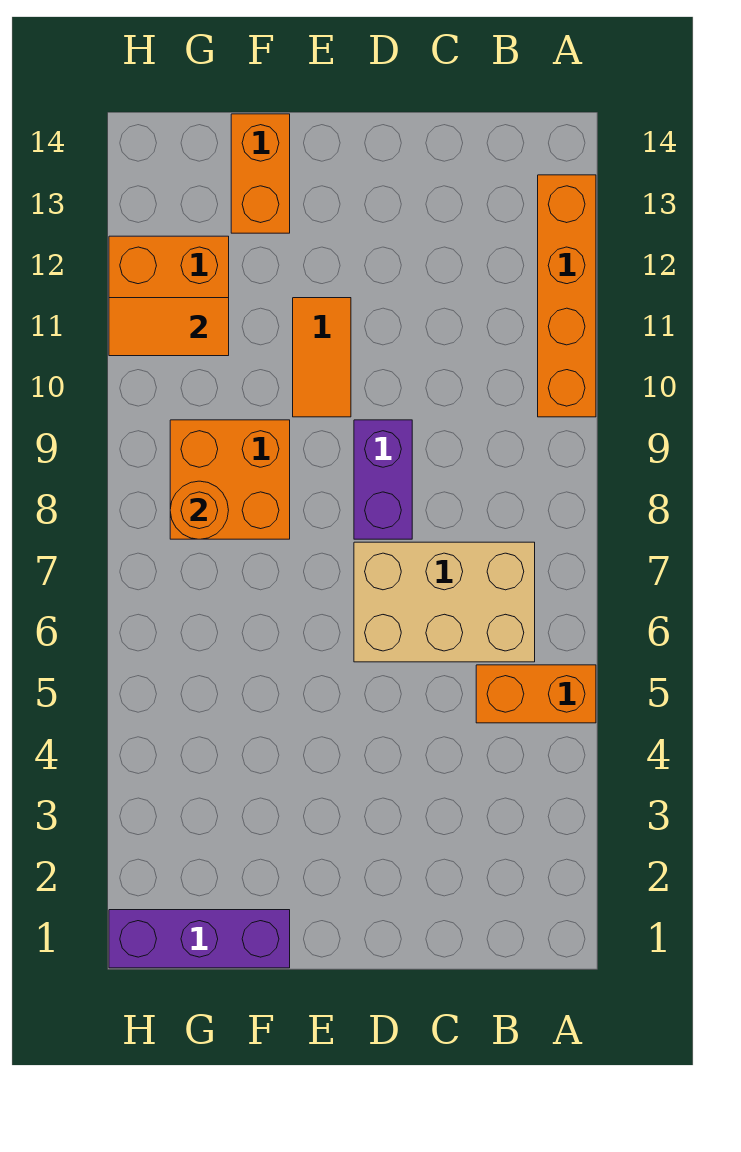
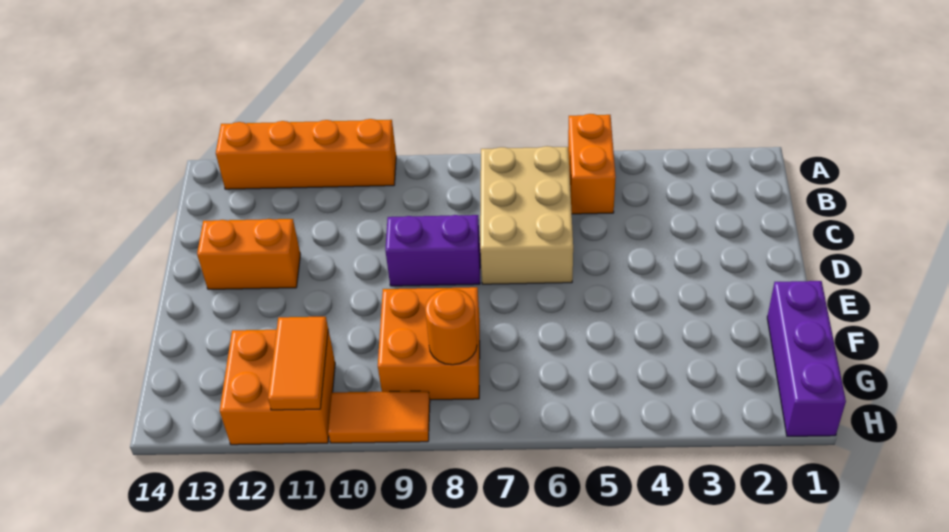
orange tile E10:E11 level 1 -> orange tile H9:H10 level 1
orange brick F13:F14 level 1 -> orange brick D12:D13 level 1

